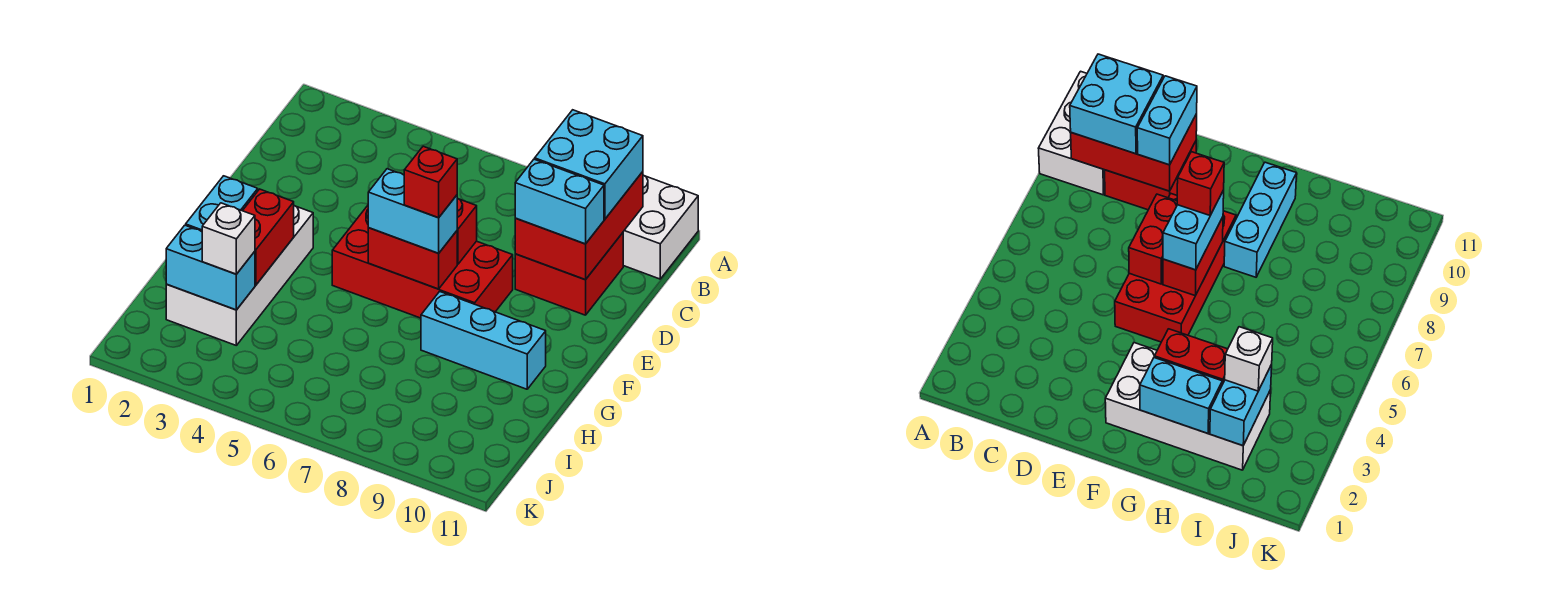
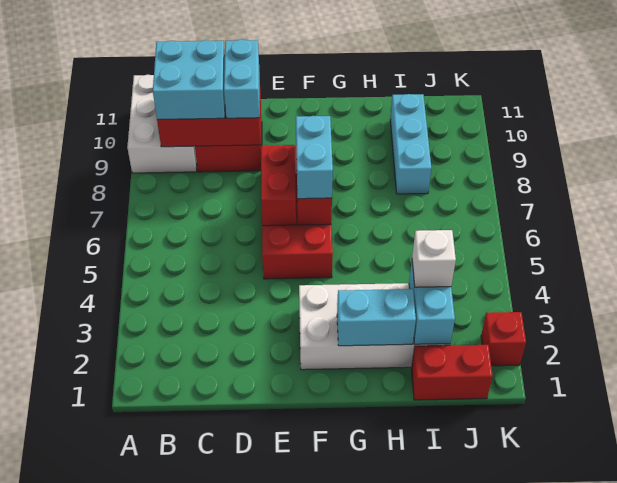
red brick F7 level 4 -> red brick K2 level 1
red brick G3:H3 level 2 -> red brick I1:J1 level 1
cyan brick G8:G10 level 1 -> cyan brick I8:I10 level 1

